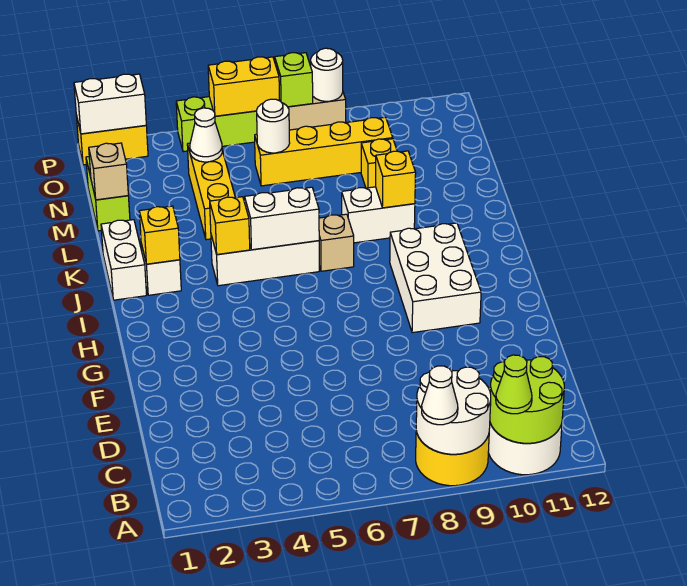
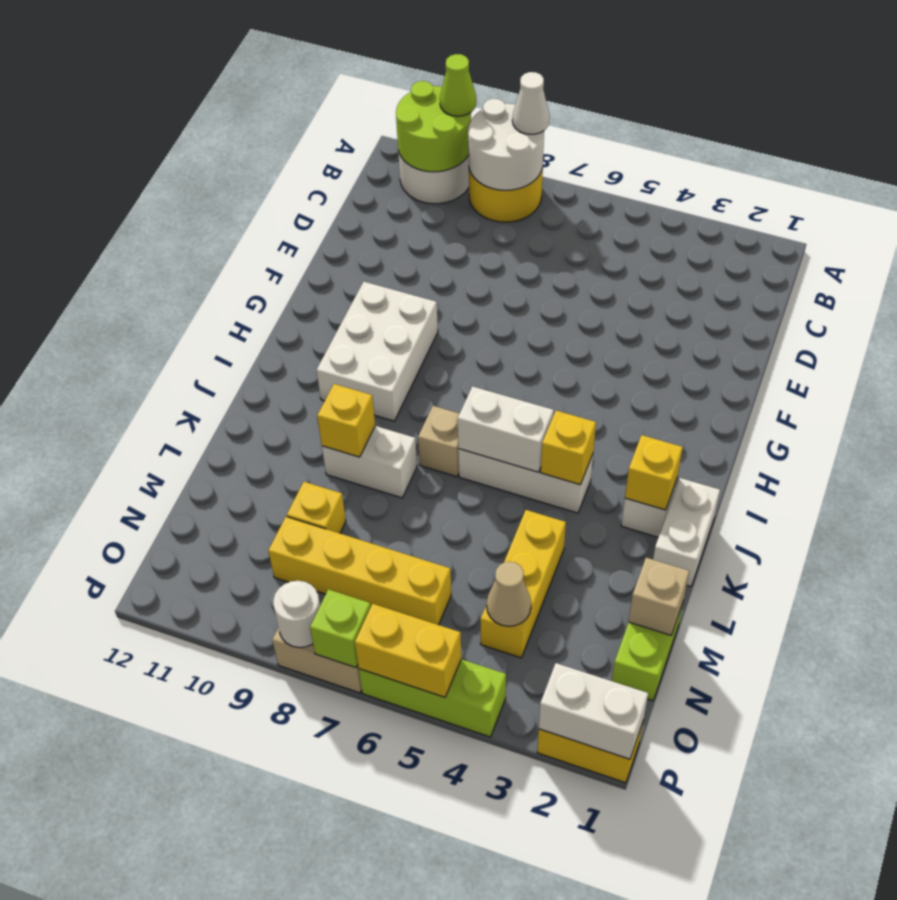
white cone N4 level 2 -> tan cone N4 level 2
white round brick N6 level 2 -> none

